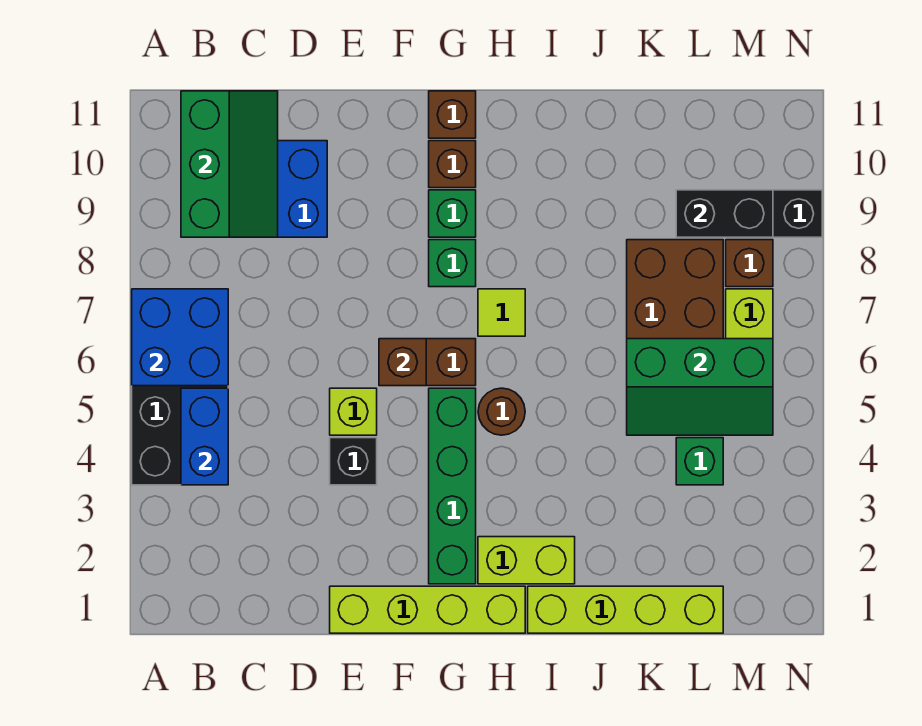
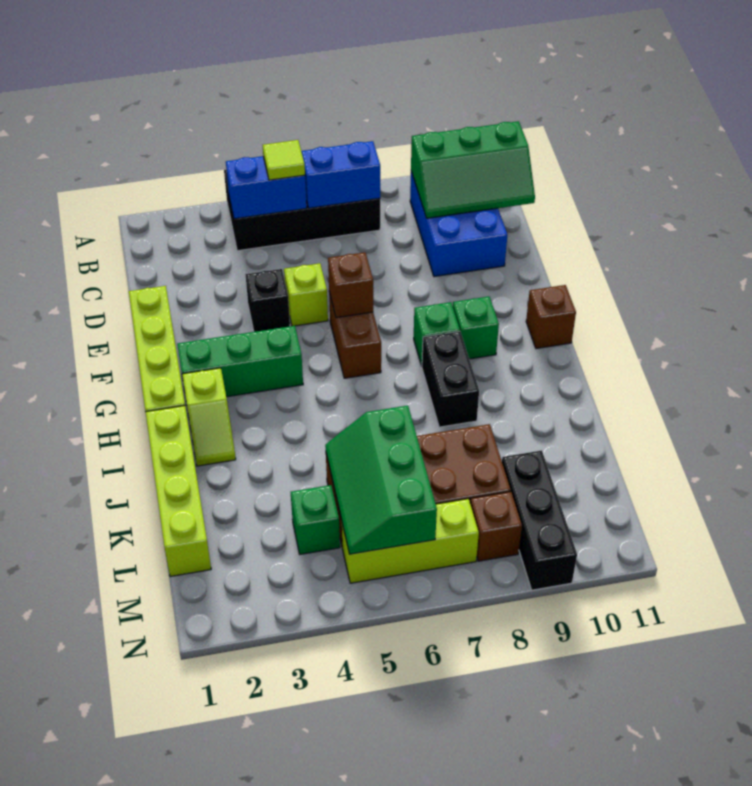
blue brick A6:B7 level 2 -> blue brick B6:B7 level 2
green brick G2:G5 level 1 -> green brick G2:G4 level 1
brown brick G10 level 1 -> none
lime brick H2:I2 level 1 -> lime slope H2:I2 level 1 top H
brown round brick H5 level 1 -> none
lime tile H7 level 1 -> lime tile B5 level 3
black brick L9:M9 level 2 -> black brick H8:I8 level 1

